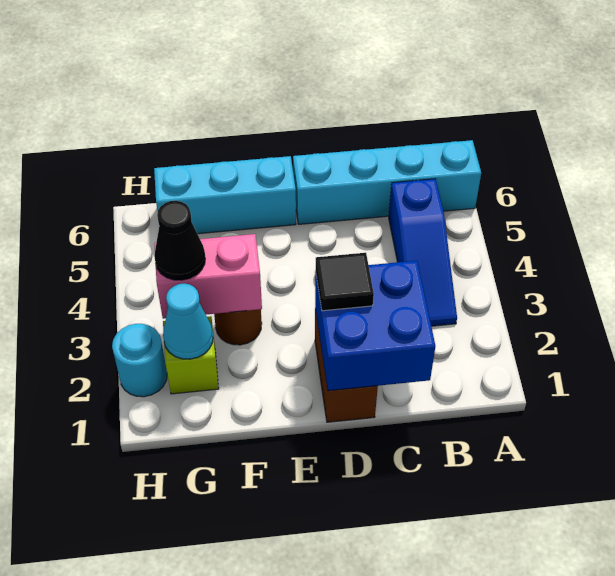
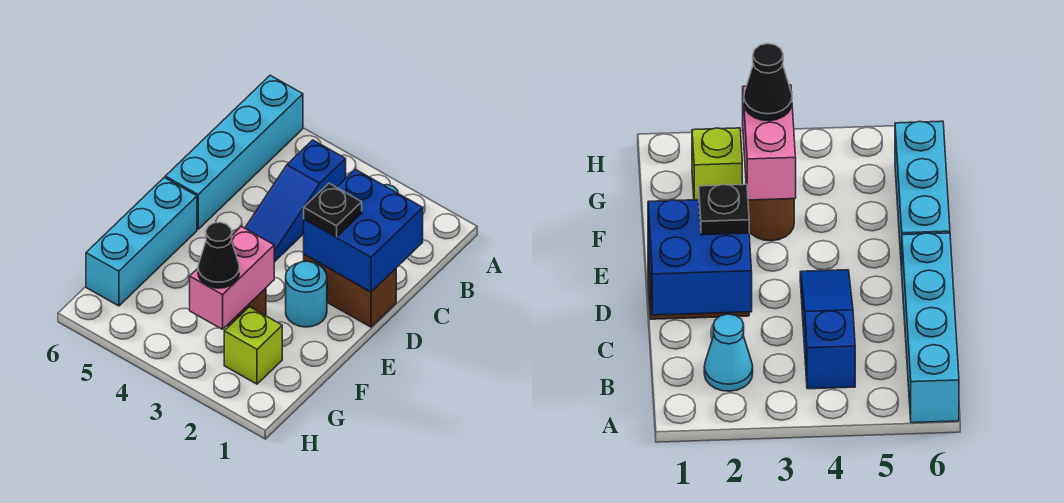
blue slope B3:B5 level 1 top 5 -> blue slope B4:D4 level 1 top B
black tile D2 level 3 -> black plate D2 level 3
cyan cone G2 level 2 -> cyan cone B2 level 1
cyan round brick H2 level 1 -> cyan round brick E2 level 1

